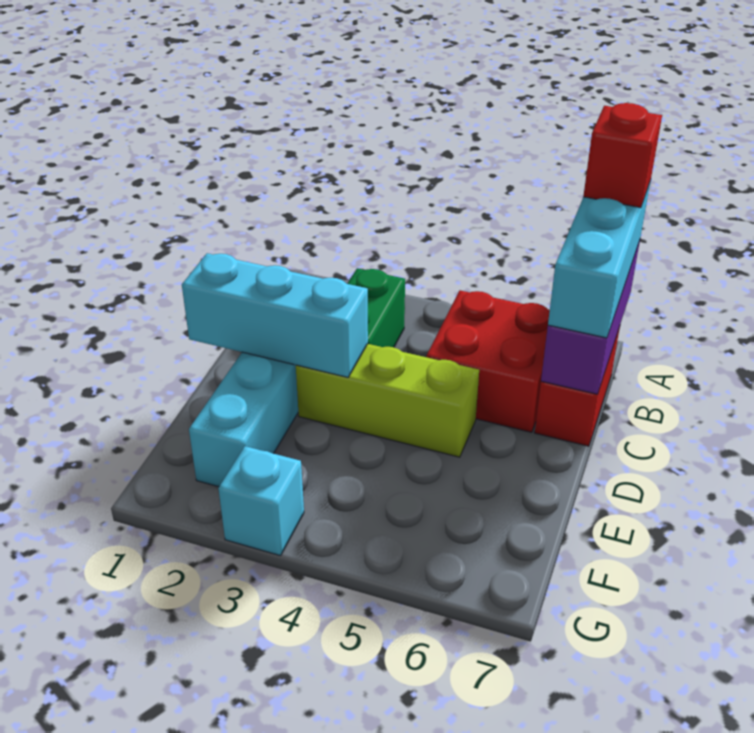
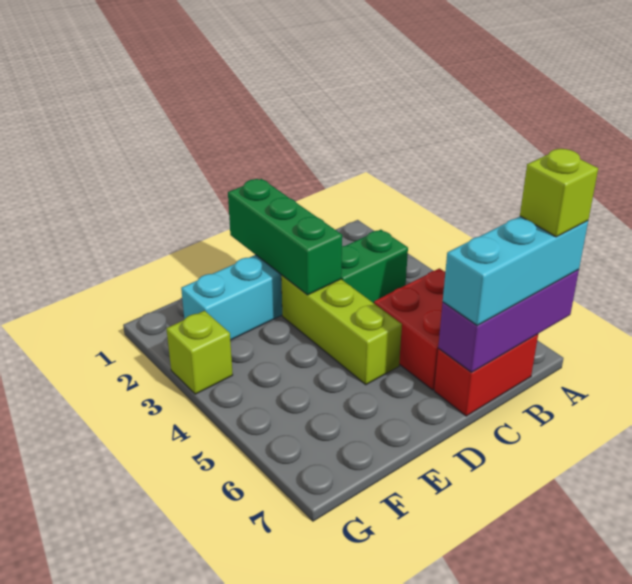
red brick A7 level 4 -> lime brick A7 level 4
cyan brick D1:D3 level 2 -> green brick D1:D3 level 2
cyan brick G3 level 1 -> lime brick G3 level 1

